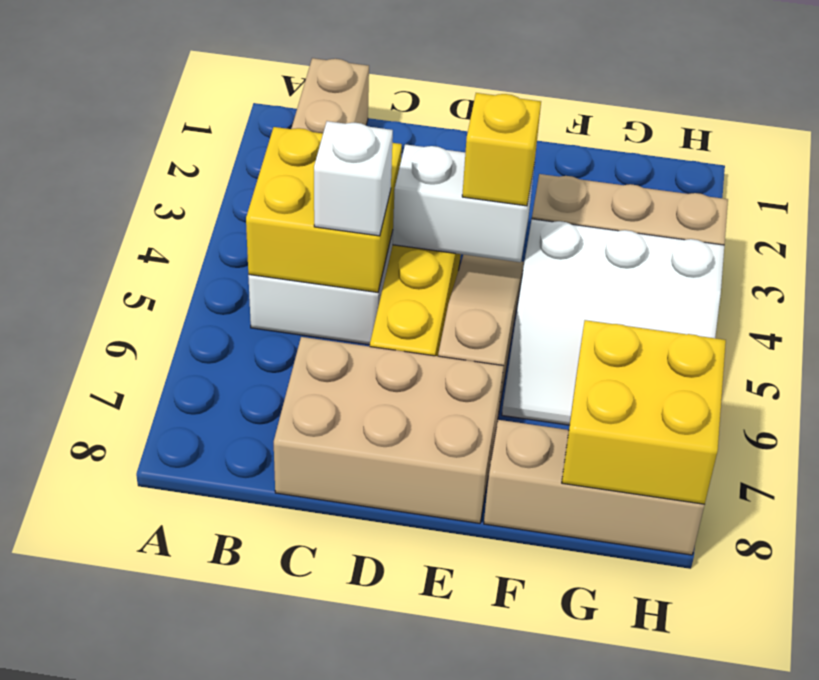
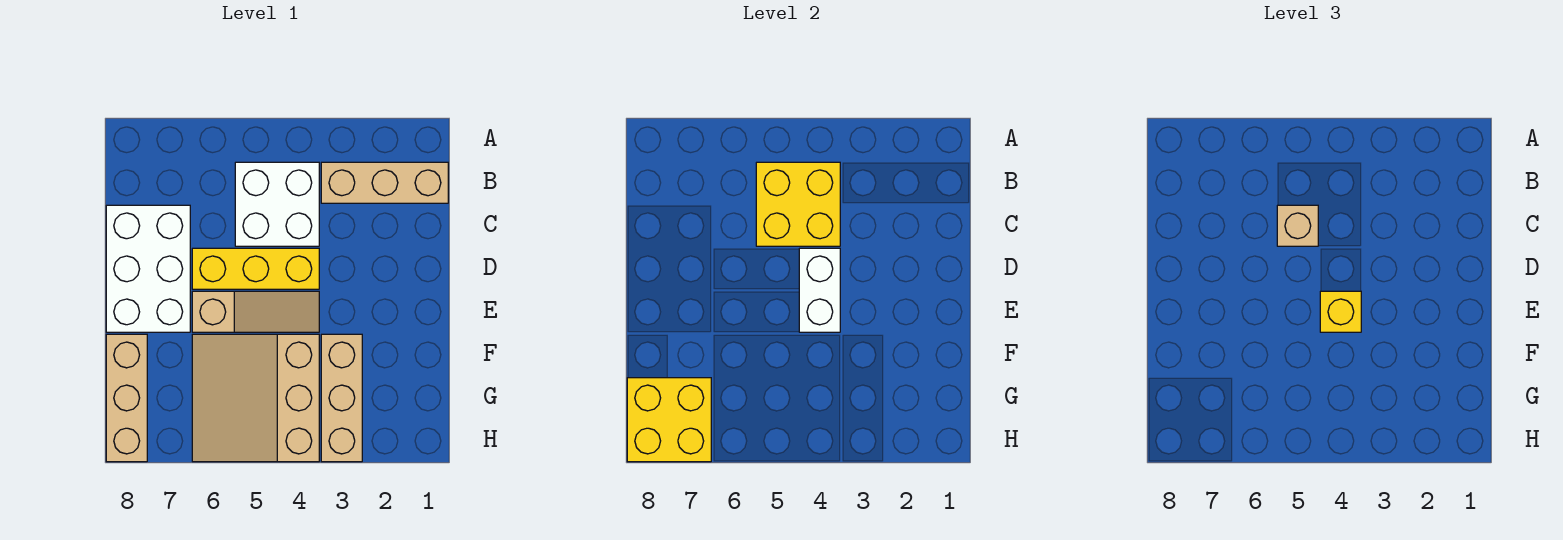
white brick C5 level 3 -> tan brick C5 level 3
tan brick C7:E8 level 1 -> white brick C7:E8 level 1
white slope F4:H6 level 1 top 4 -> tan slope F4:H6 level 1 top 4

